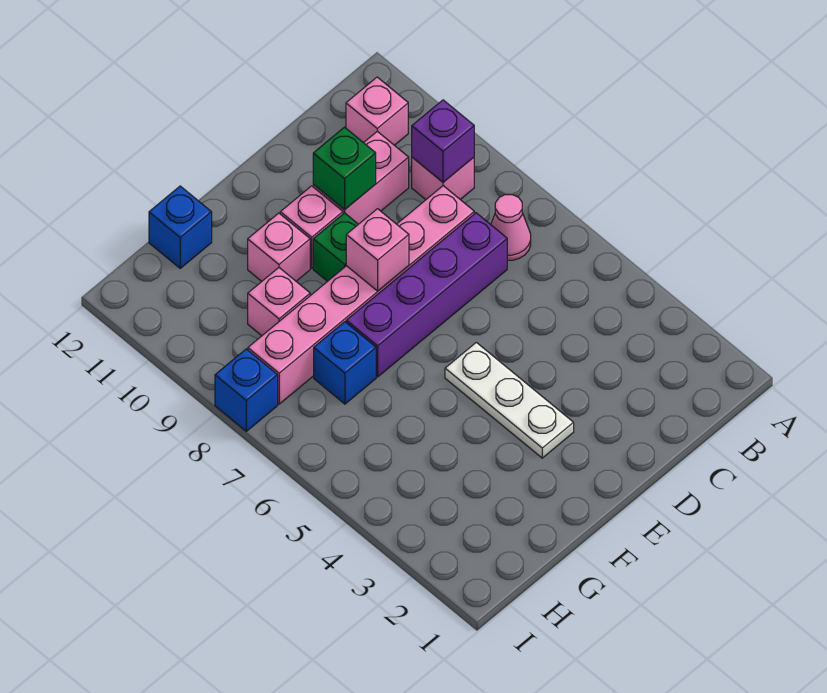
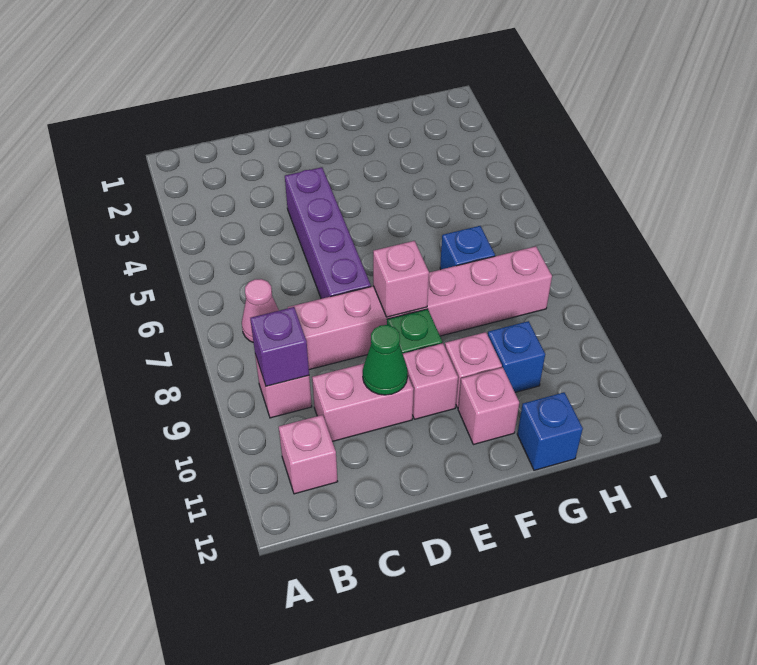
purple brick C7:F7 level 1 -> purple brick D4:D7 level 1
green brick D10 level 2 -> green cone D10 level 2
white plate E3:E5 level 1 -> none
pink brick G9 level 1 -> pink brick F11 level 1
blue brick I8 level 1 -> blue brick G10 level 1

